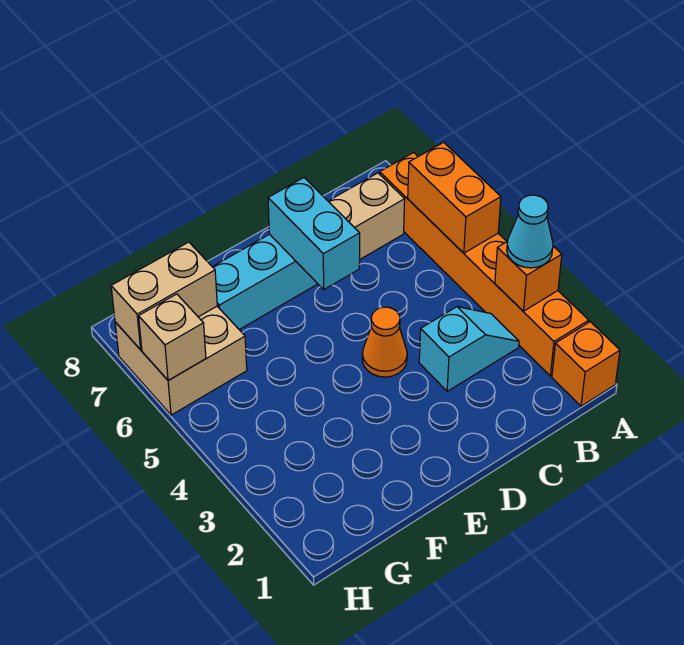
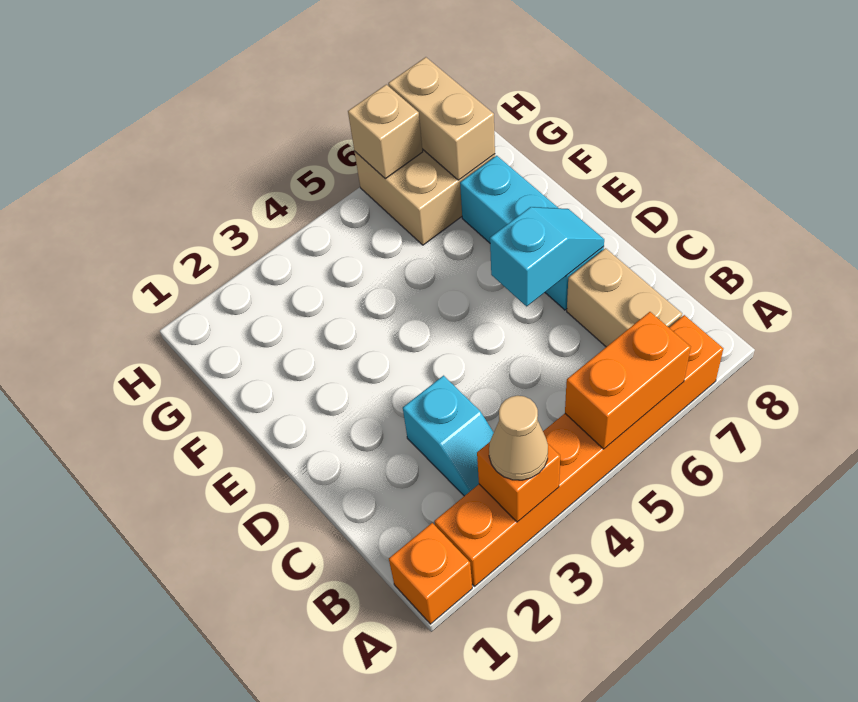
cyan cone A3 level 3 -> tan cone A3 level 3
orange cone D4 level 1 -> none
cyan brick D6:D7 level 2 -> cyan slope D6:D7 level 2 top 6

